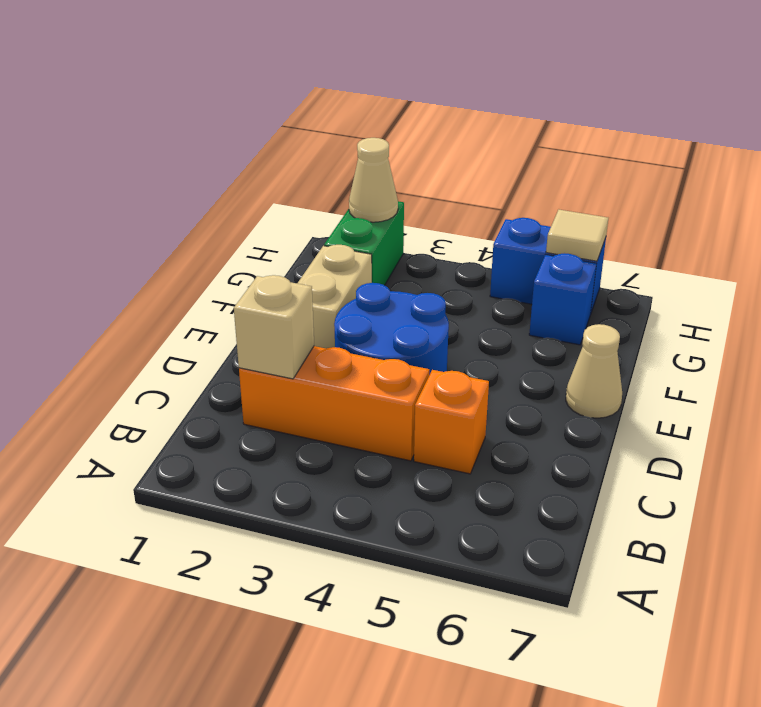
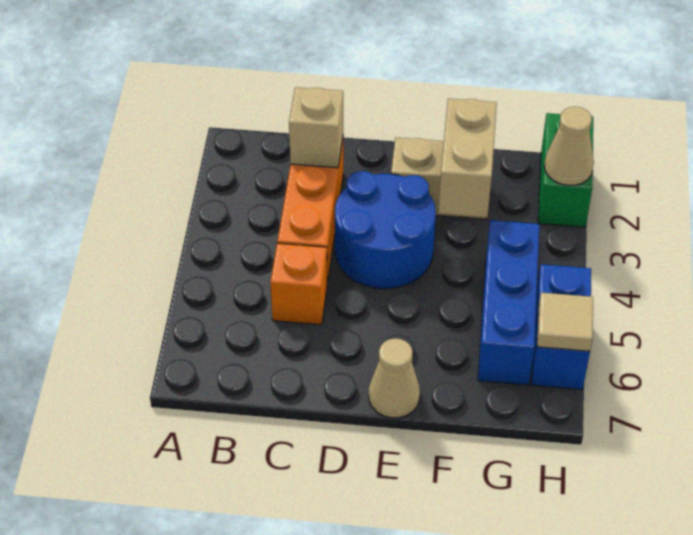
none -> tan brick F2:F3 level 2
green brick G2:H2 level 1 -> green brick H1:H2 level 1
blue brick G6 level 1 -> blue brick G4:G6 level 1

